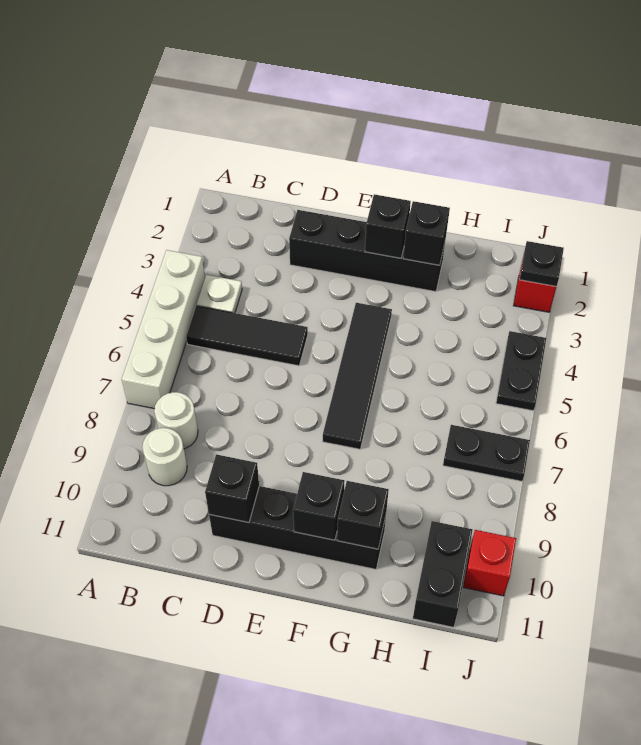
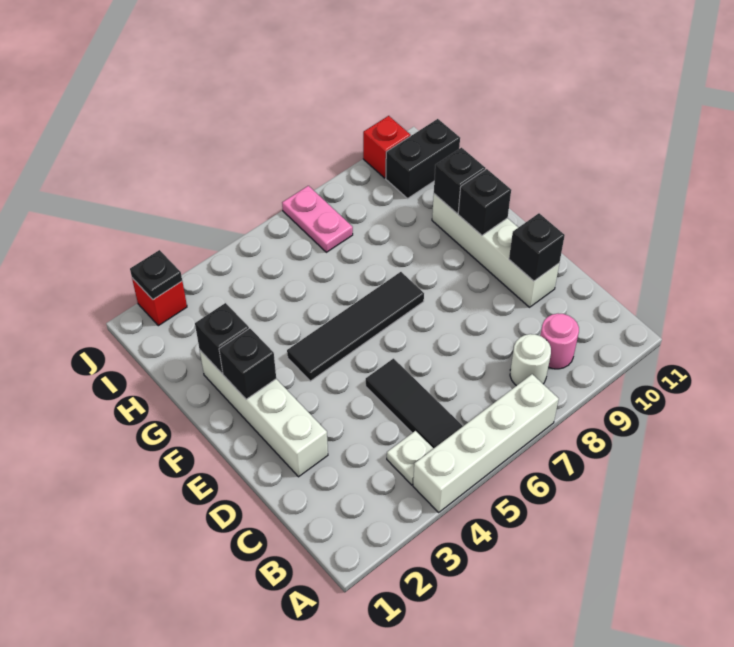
white round brick B9 level 1 -> pink round brick B9 level 1
black brick D2:G2 level 1 -> white brick D2:G2 level 1
black brick D10:G10 level 1 -> white brick D10:G10 level 1
black plate I7:J7 level 1 -> pink plate I7:J7 level 1
black plate J4:J5 level 1 -> none

